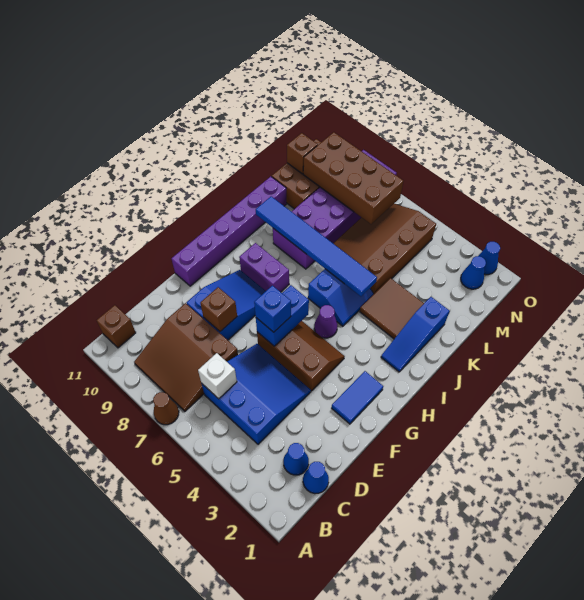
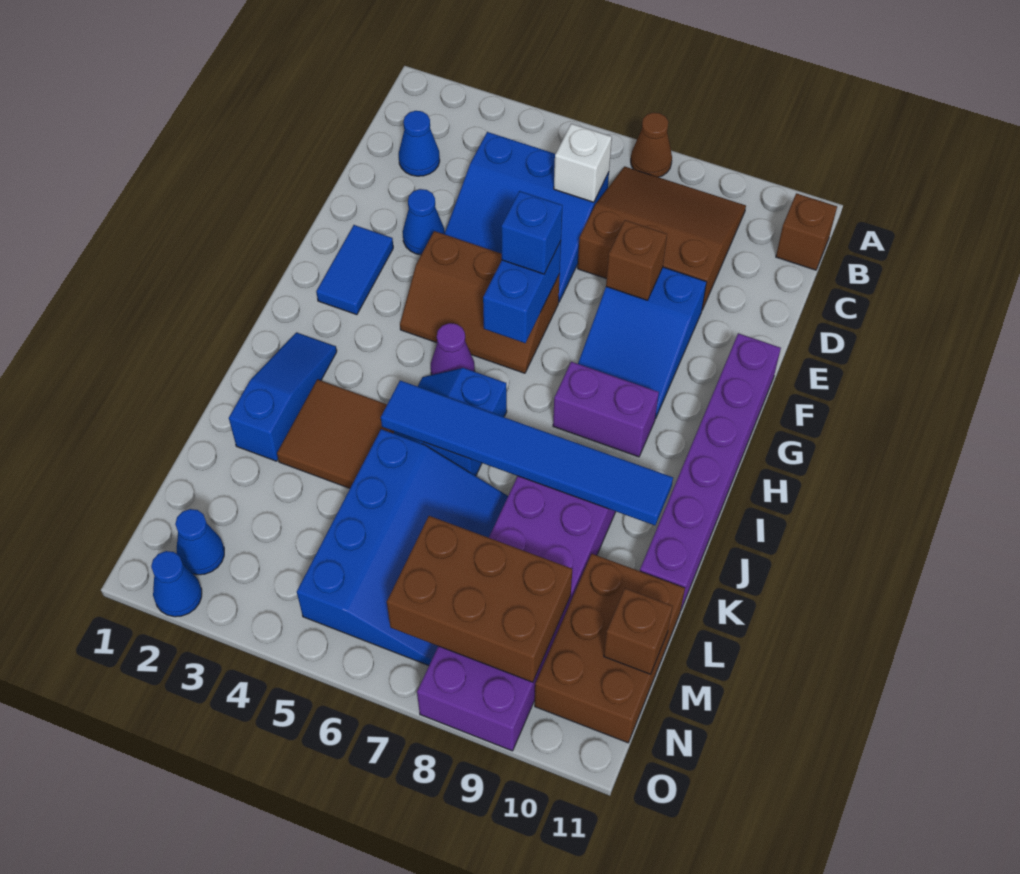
blue cone C1 level 1 -> blue cone E3 level 1
brown slope K5:N7 level 1 top 5 -> blue slope K5:N7 level 1 top 5
brown brick M7:N10 level 2 -> brown brick M7:N9 level 2

